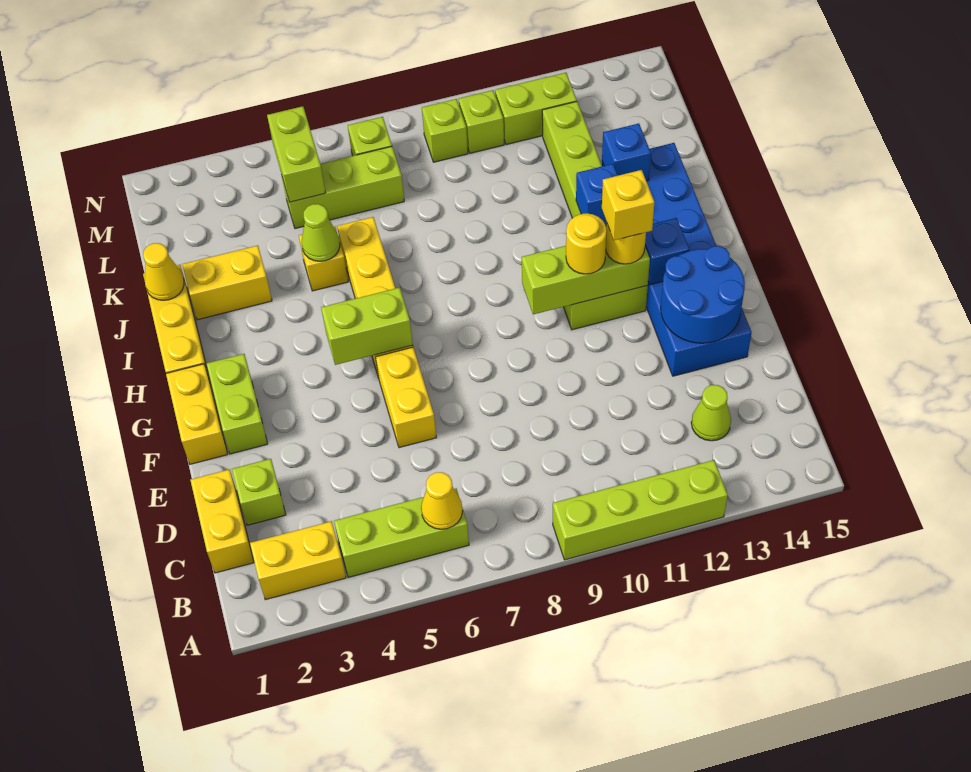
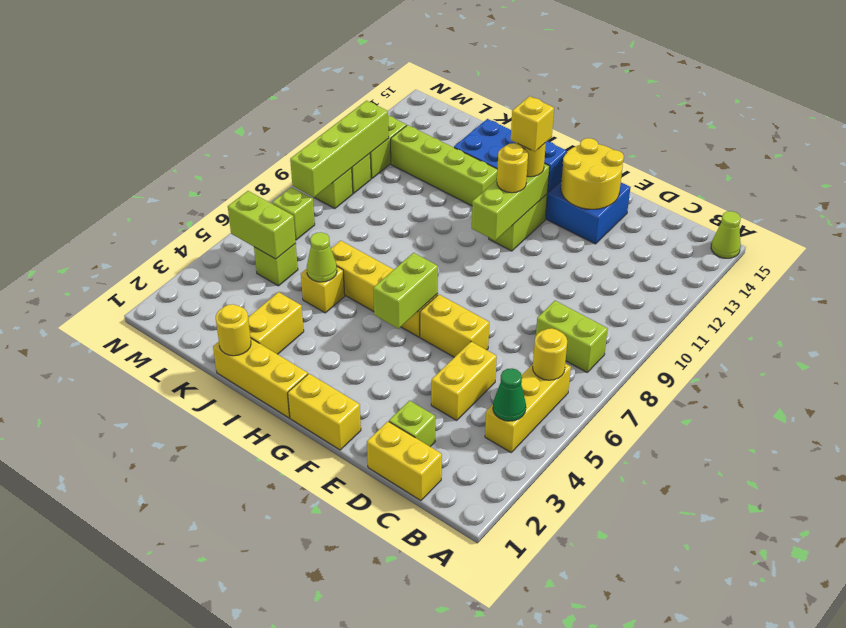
lime brick A9:A12 level 1 -> lime brick M8:M11 level 2
yellow brick B2:B3 level 1 -> yellow brick D4:D5 level 1
lime brick B4:B6 level 1 -> yellow brick B4:B6 level 1
none -> green cone B4 level 2
yellow cone B6 level 2 -> yellow round brick B6 level 2
lime cone C13 level 1 -> lime cone A15 level 1
blue round brick E13:F14 level 2 -> yellow round brick E13:F14 level 2
lime brick F2:G2 level 1 -> lime brick B8:C8 level 1
blue brick I12 level 2 -> none
yellow cone J1 level 2 -> yellow round brick J1 level 2
blue brick J13 level 2 -> none
lime brick L5:L7 level 1 -> lime brick L5 level 1

